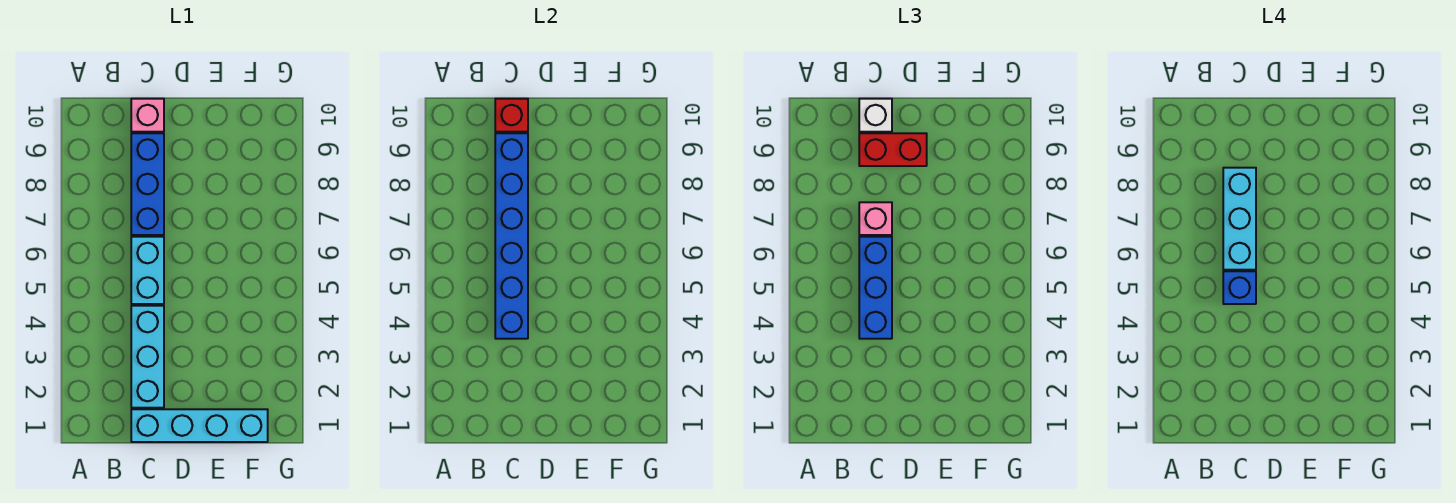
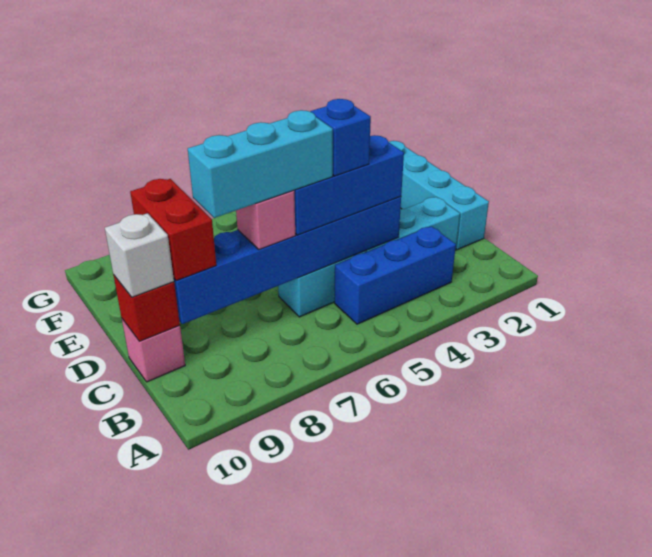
blue brick C7:C9 level 1 -> blue brick B3:B5 level 1

